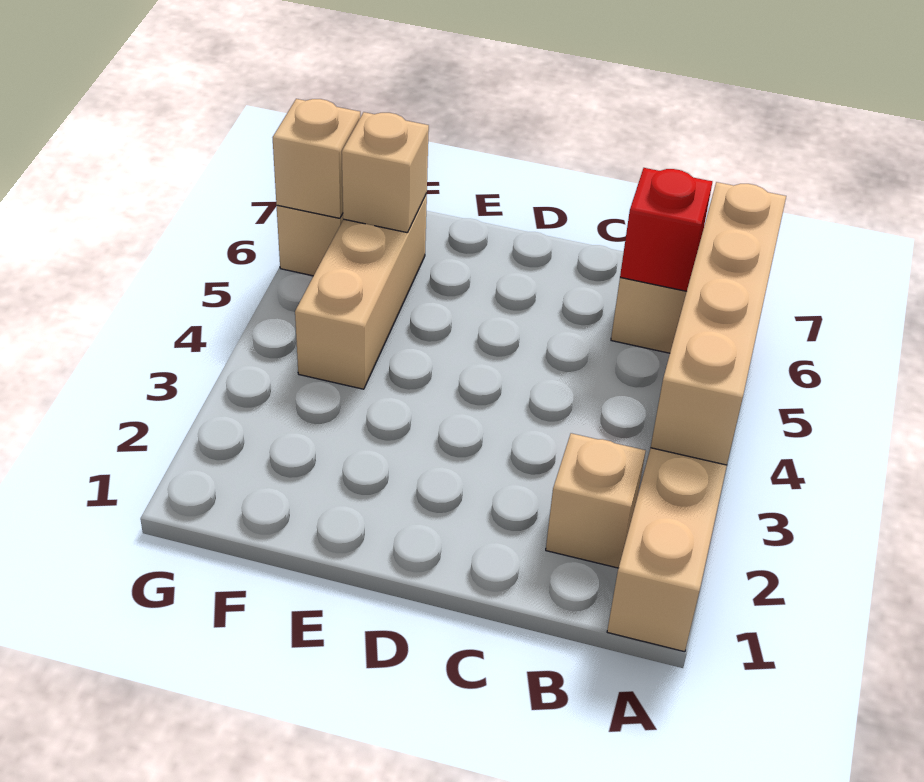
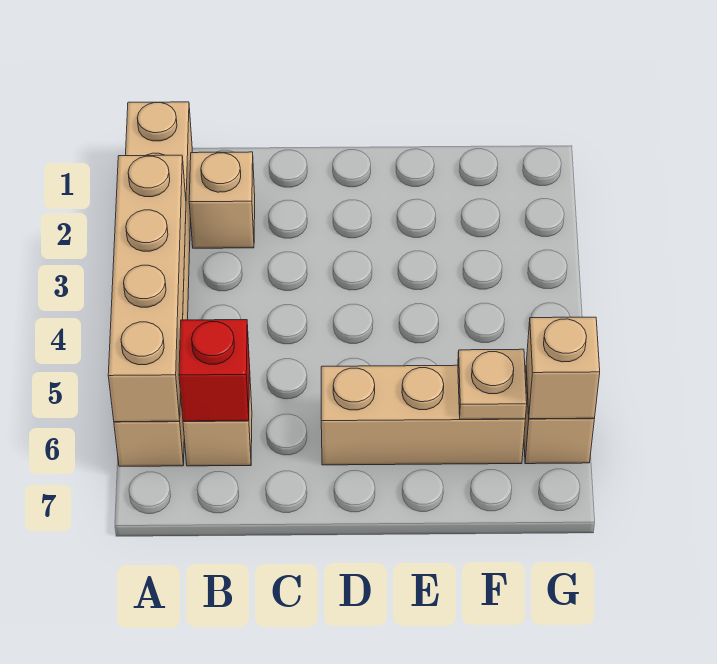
tan brick F4:F6 level 1 -> tan brick D6:F6 level 1
tan brick F6 level 2 -> tan plate F6 level 2

